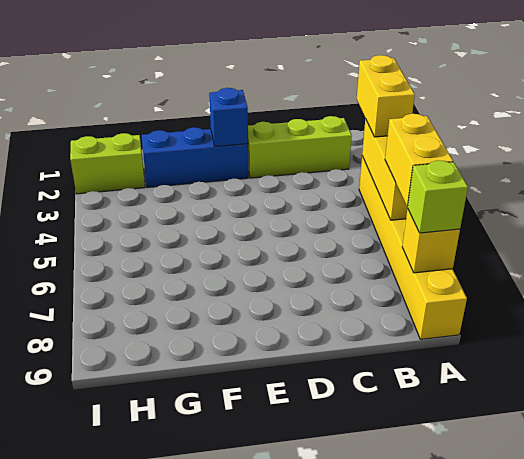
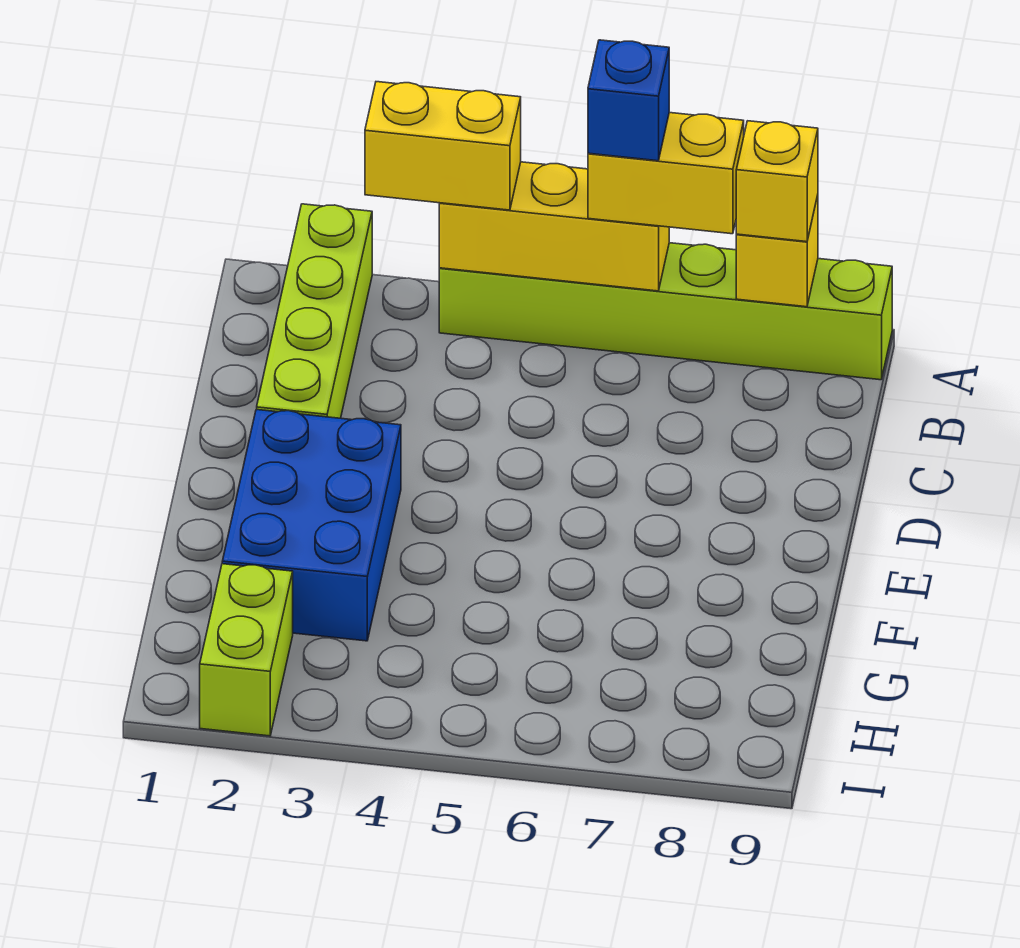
yellow brick A4:A9 level 1 -> lime brick A4:A9 level 1
lime brick A8 level 3 -> yellow brick A8 level 3
lime brick B2:D2 level 1 -> lime brick A2:D2 level 1
blue brick E2:G2 level 1 -> blue brick E2:G3 level 1
blue brick E2 level 2 -> blue brick A6 level 4

